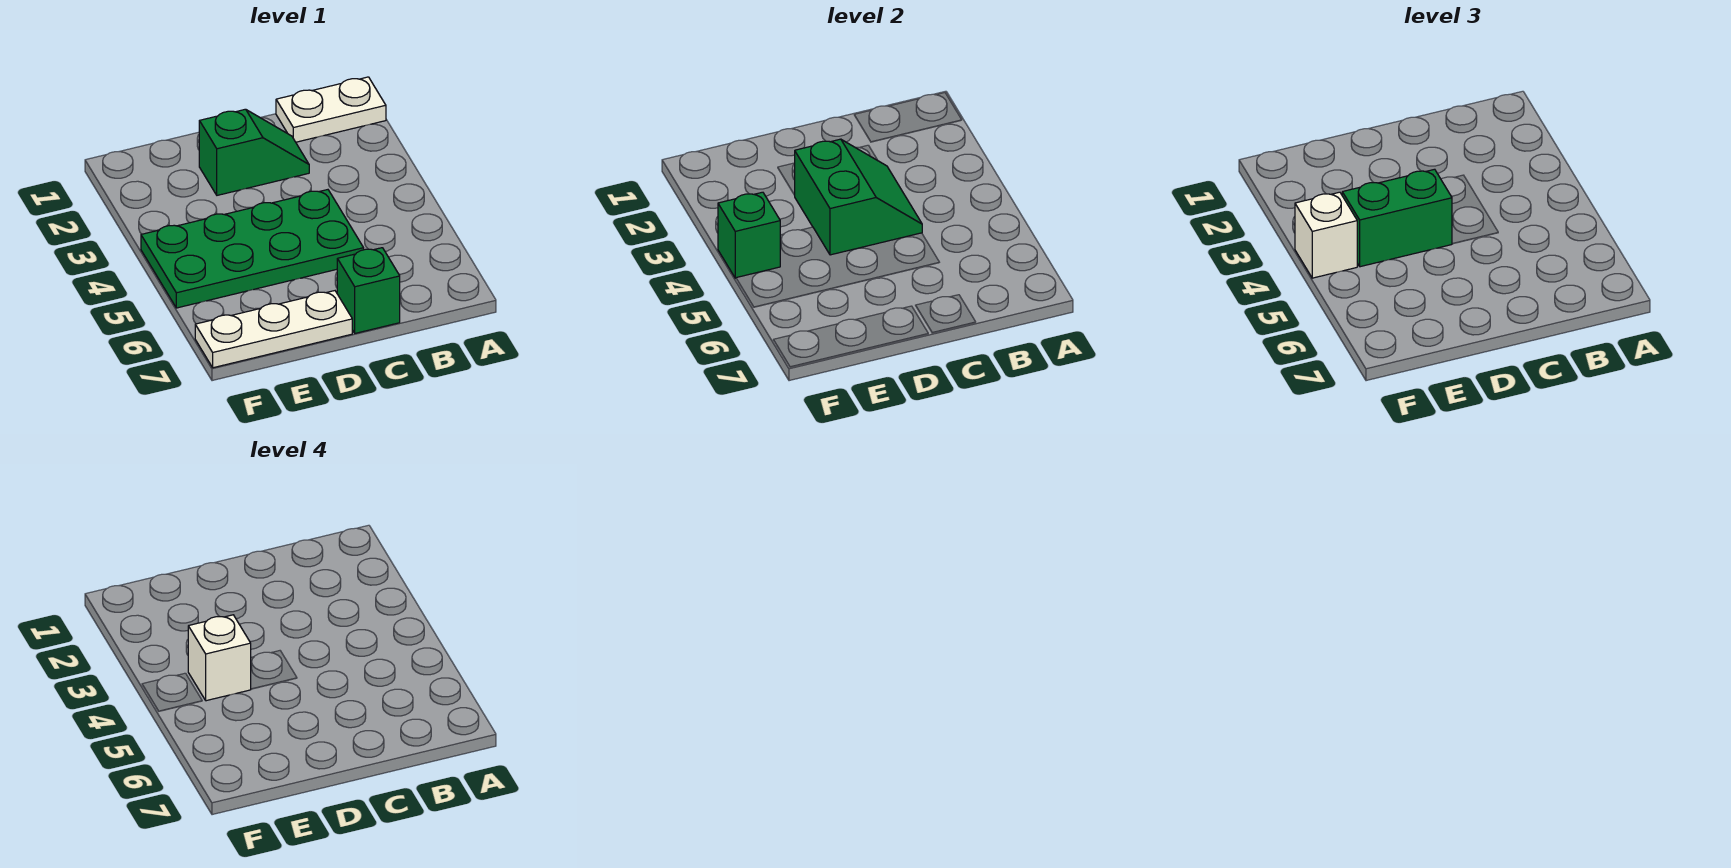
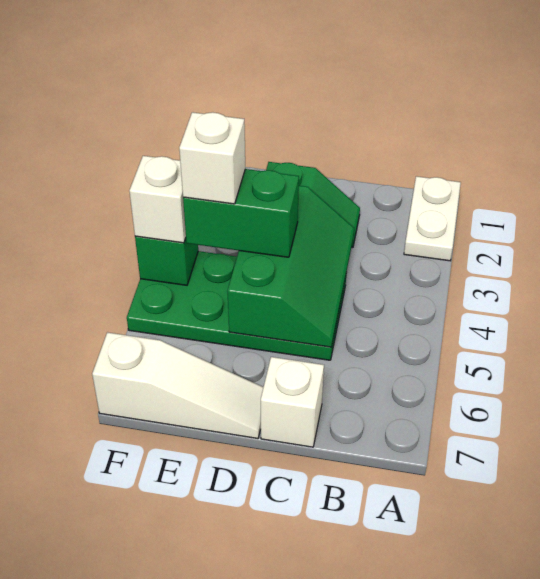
white plate A1:B1 level 1 -> white plate A1:A2 level 1
green slope C3:D4 level 2 top D -> green slope C3:D5 level 2 top D
green brick C7 level 1 -> white brick C7 level 1
white plate D7:F7 level 1 -> white slope D7:F7 level 1 top F

